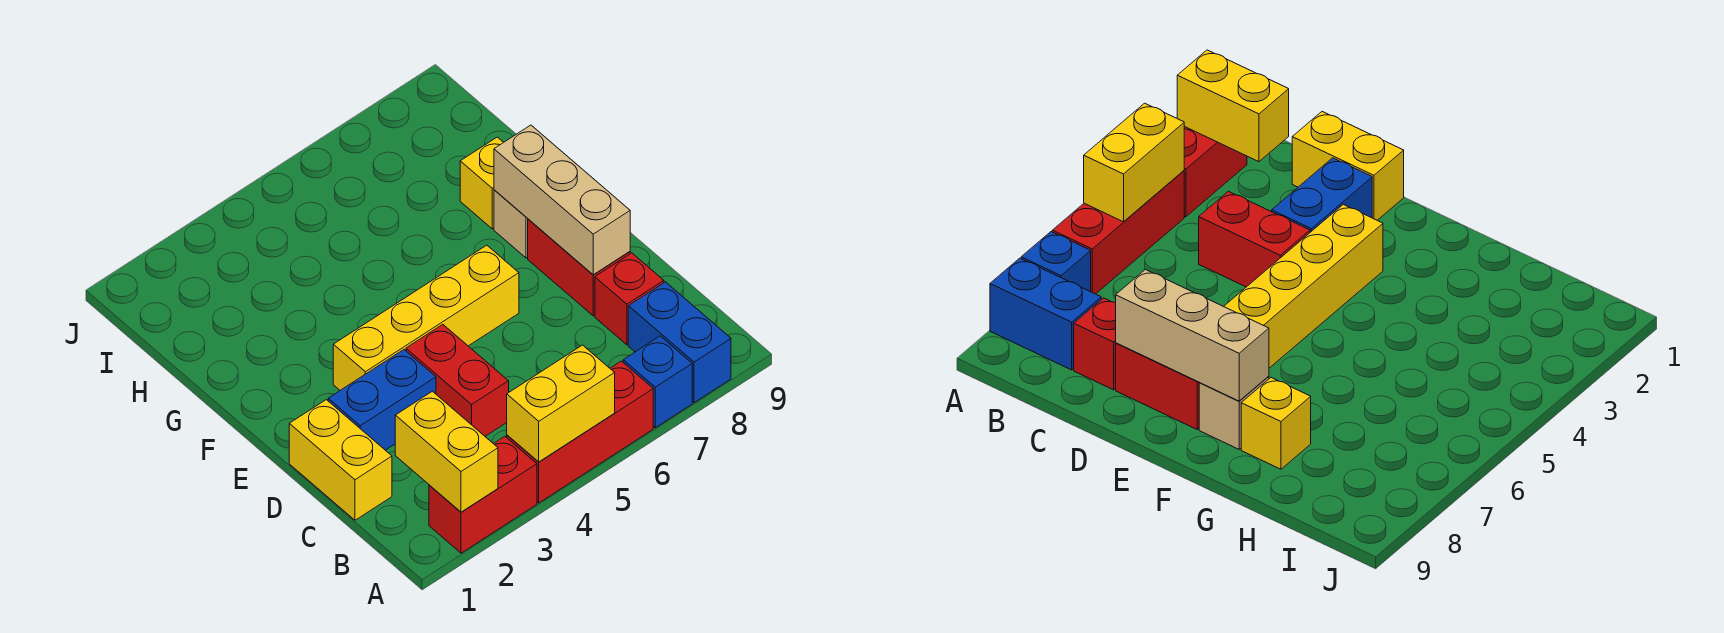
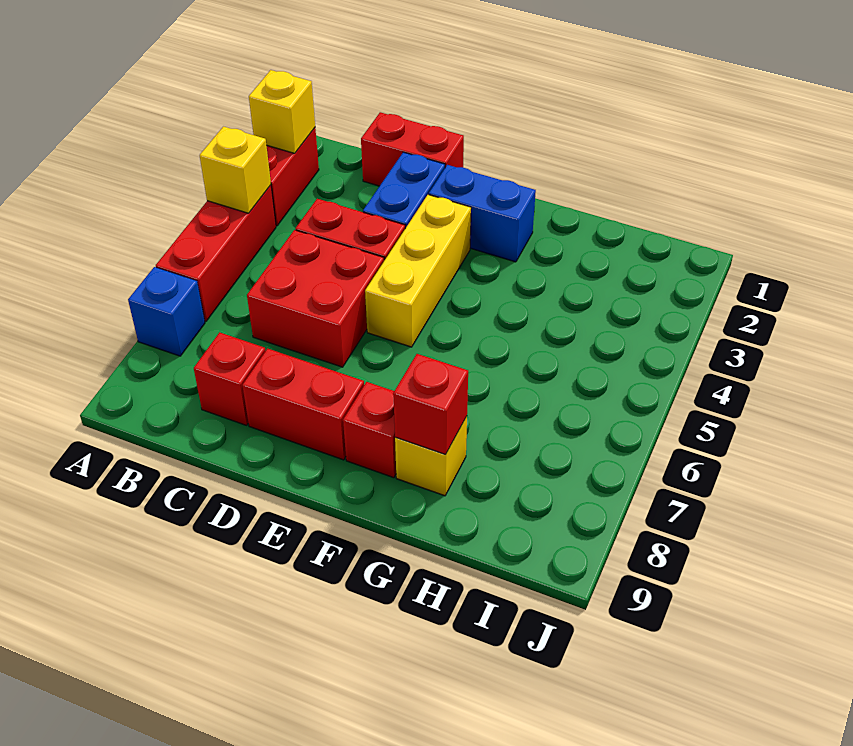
yellow brick A2:B2 level 2 -> yellow brick A2 level 2
yellow brick A4:A5 level 2 -> yellow brick A4 level 2
blue brick A8:B8 level 1 -> blue brick E2:F2 level 1
yellow brick C1:D1 level 1 -> red brick C1:D1 level 1
none -> red brick C5:D6 level 1
tan brick D8:F8 level 2 -> none
yellow brick E3:E6 level 1 -> yellow brick E3:E5 level 1
tan brick F8 level 1 -> red brick F8 level 1
none -> red brick G8 level 2

